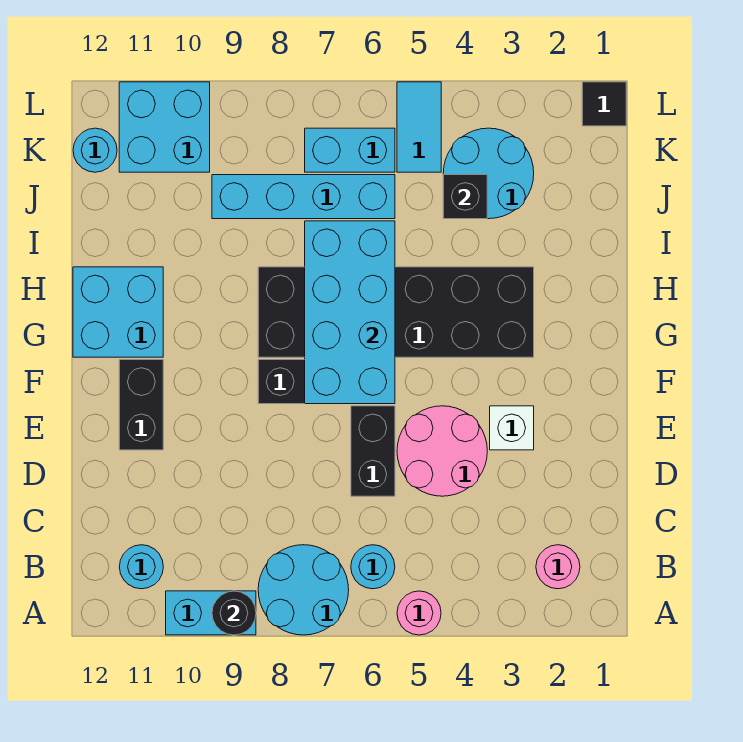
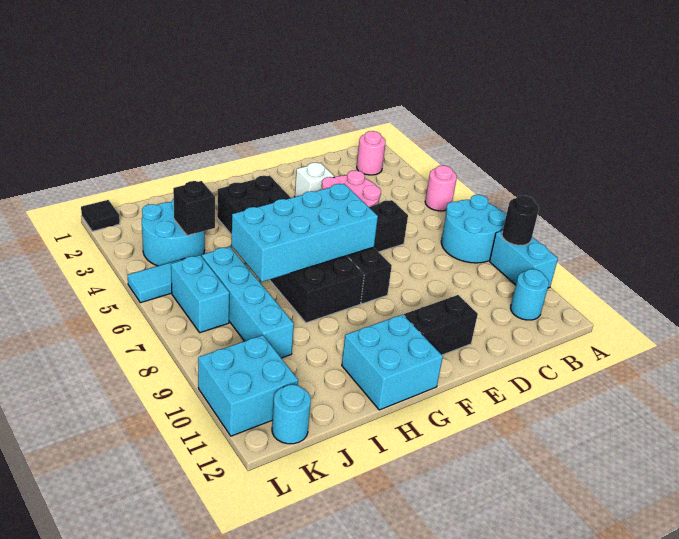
cyan round brick B6 level 1 -> none

